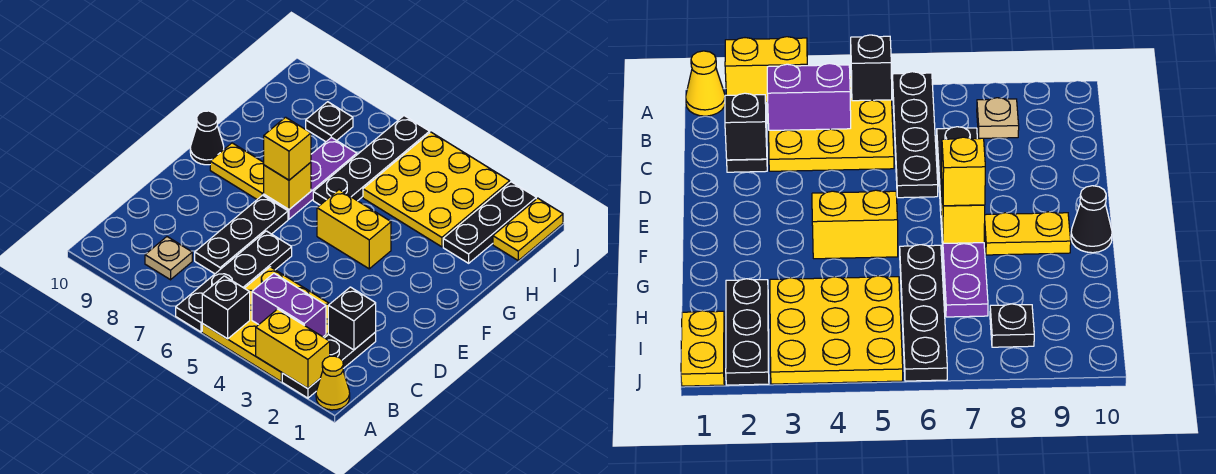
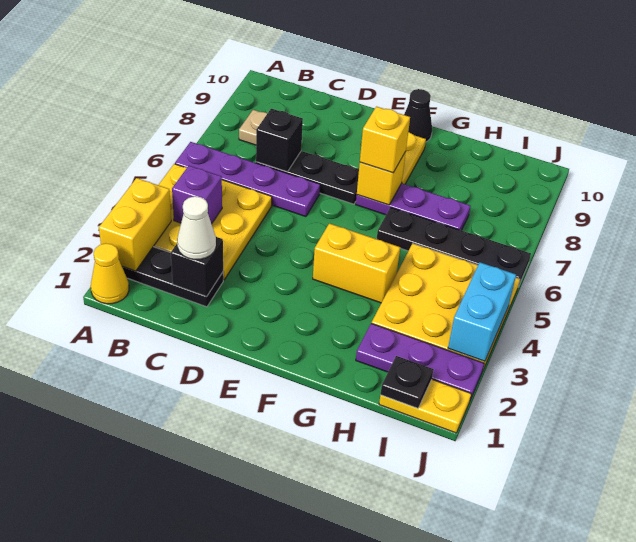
black brick A5 level 2 -> black brick C7 level 2
black plate A6:D6 level 1 -> purple plate A6:D6 level 1
purple brick B3:B4 level 2 -> purple brick B4 level 2
none -> white cone C2 level 3
yellow brick F4:F5 level 1 -> yellow brick F4:G4 level 1
black plate H2:J2 level 1 -> purple plate H2:J2 level 1
black plate I8 level 1 -> black plate I1 level 2
none -> cyan brick J3:J4 level 2

